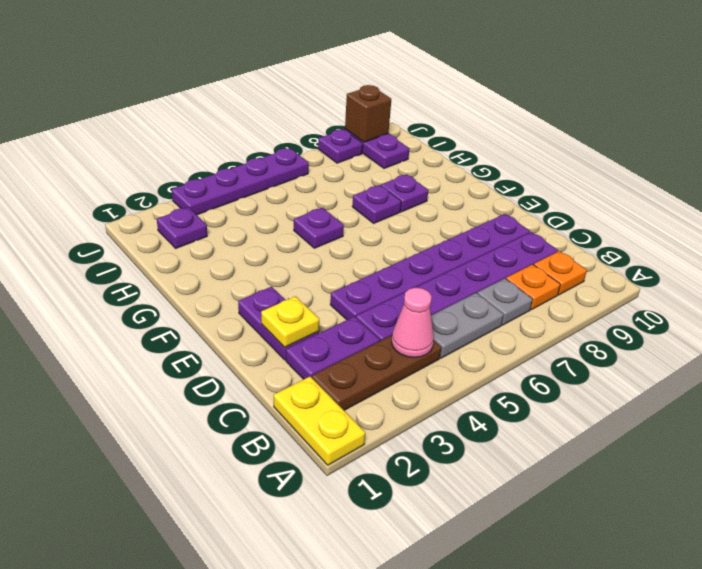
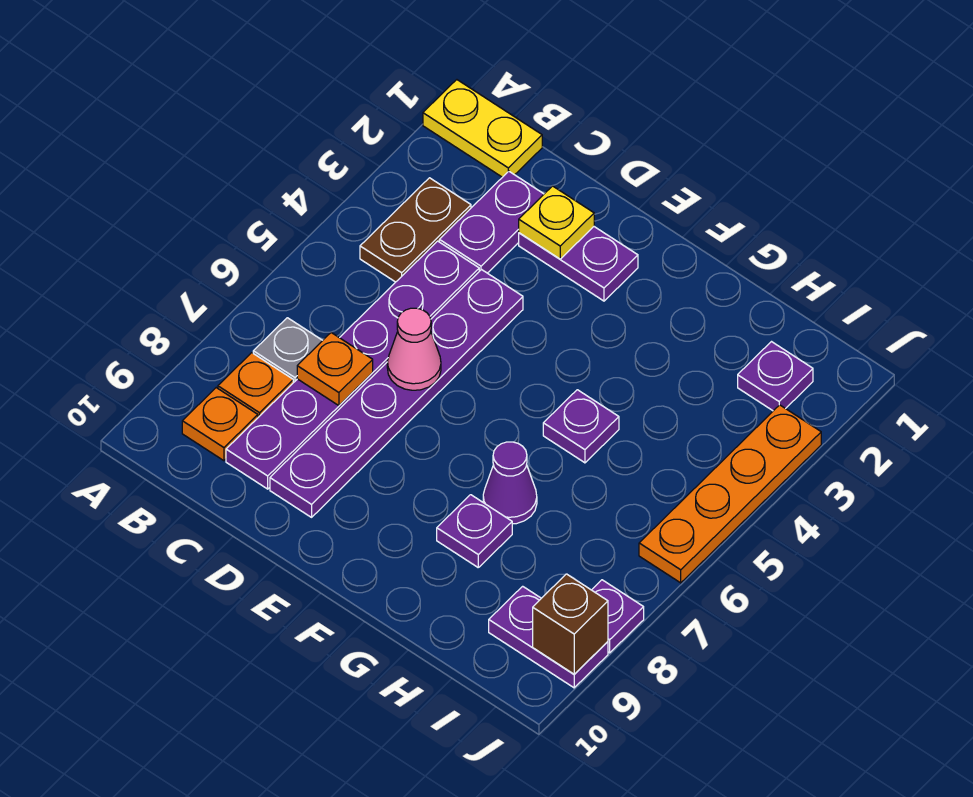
brown plate B2:B4 level 1 -> brown plate B3:B4 level 1
pink cone B4 level 2 -> pink cone D6 level 2
grey plate B5:B6 level 1 -> none
none -> orange plate C7 level 2
purple plate G7 level 1 -> purple cone G7 level 1
purple plate J3:J6 level 1 -> orange plate J3:J6 level 1

